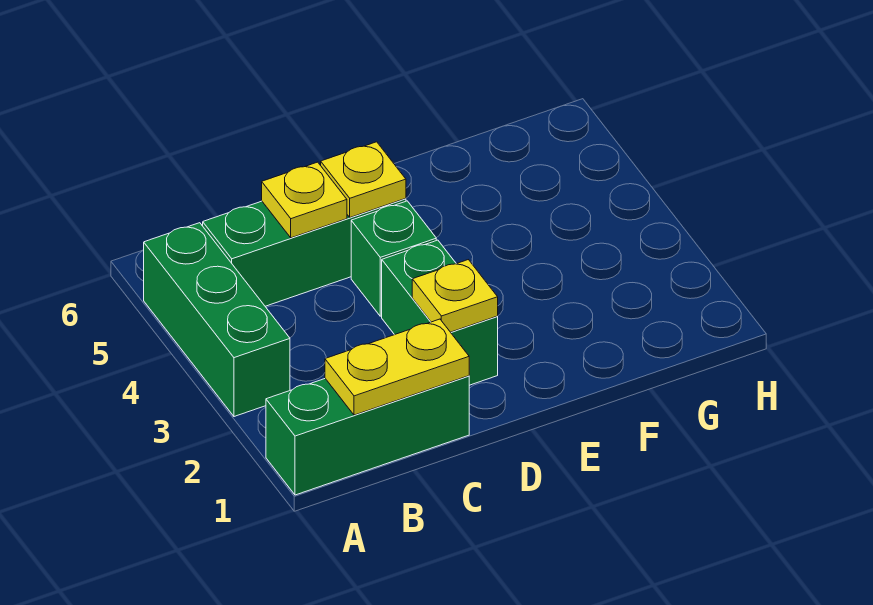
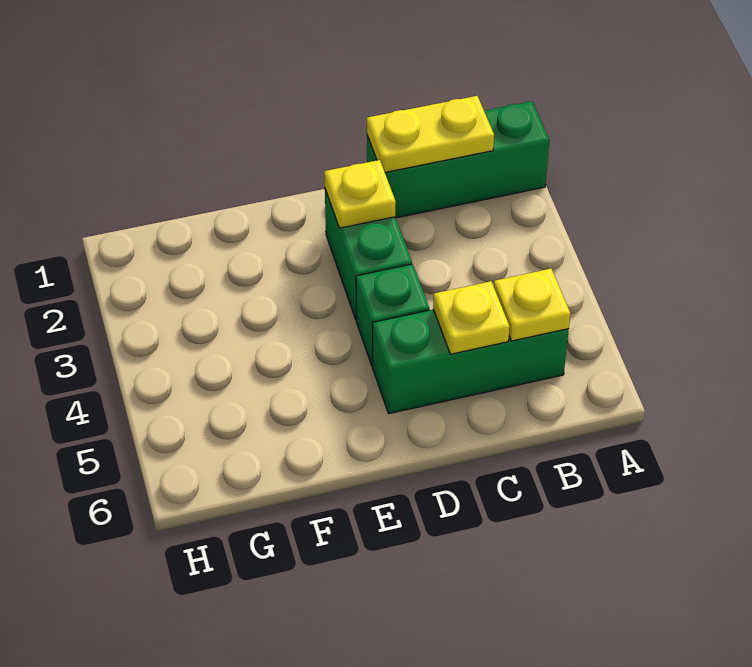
green brick A3:A5 level 1 -> none
yellow plate D5 level 2 -> yellow plate B5 level 2

